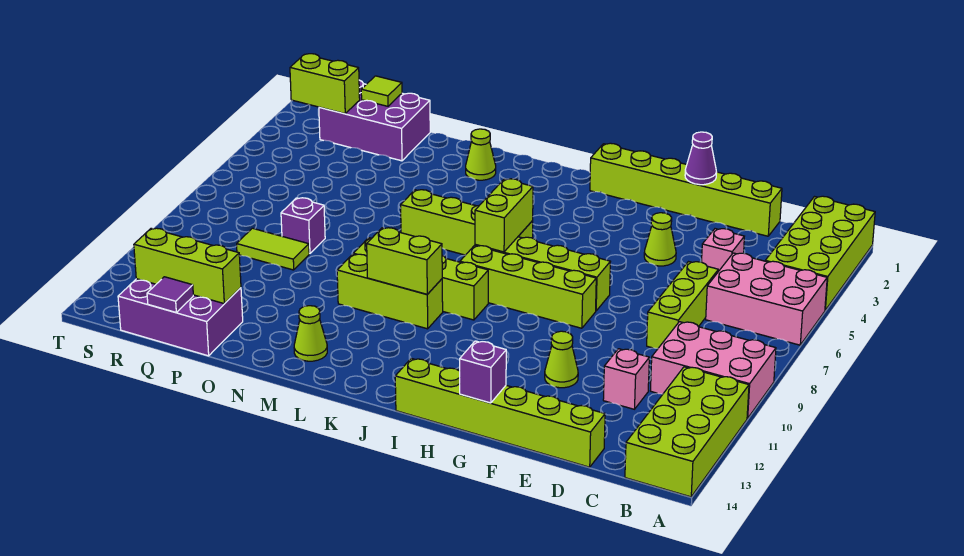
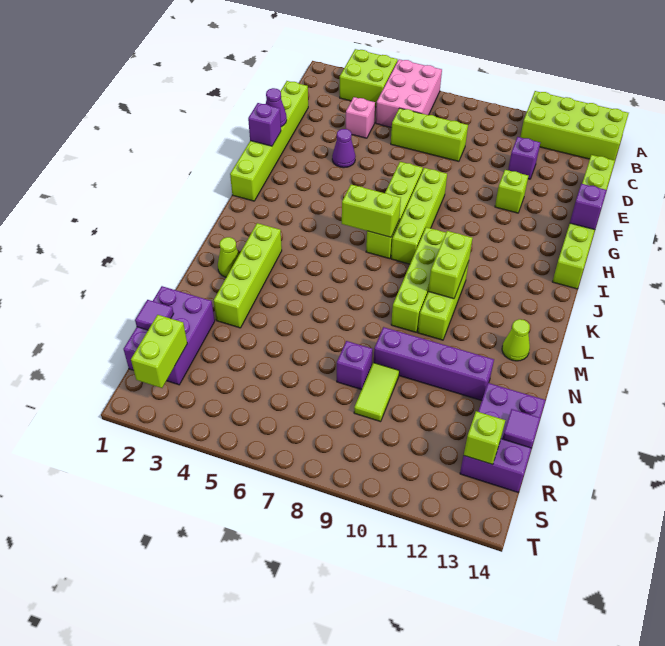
lime brick A1:B4 level 1 -> lime brick A3:B4 level 1
pink brick A9:C10 level 1 -> none
pink brick D11 level 1 -> purple brick D11 level 1
lime cone F4 level 1 -> purple cone F4 level 1
lime cone F11 level 1 -> lime brick F11 level 1
none -> purple brick G1 level 2
lime brick J6:M6 level 1 -> lime brick L3:O3 level 1
none -> purple brick O9:O12 level 1
lime brick P13:R13 level 2 -> lime brick R13 level 2
lime tile Q1 level 2 -> purple tile Q1 level 2

